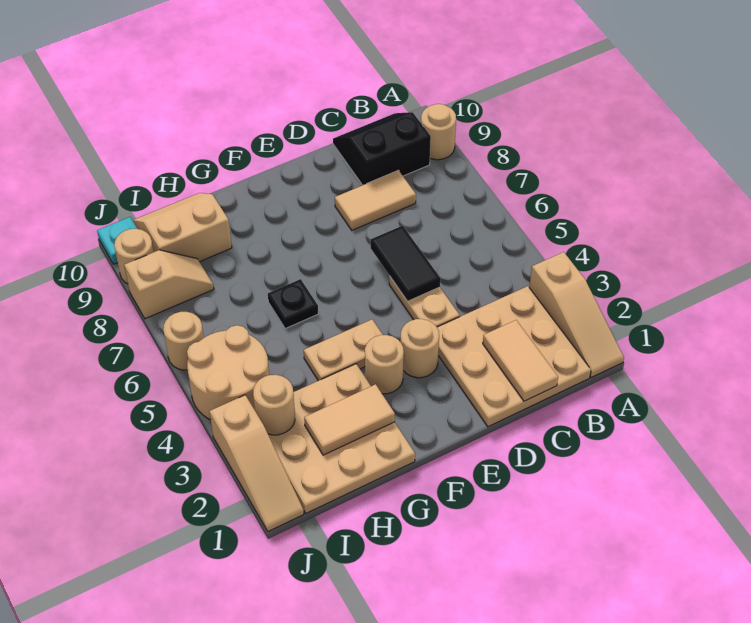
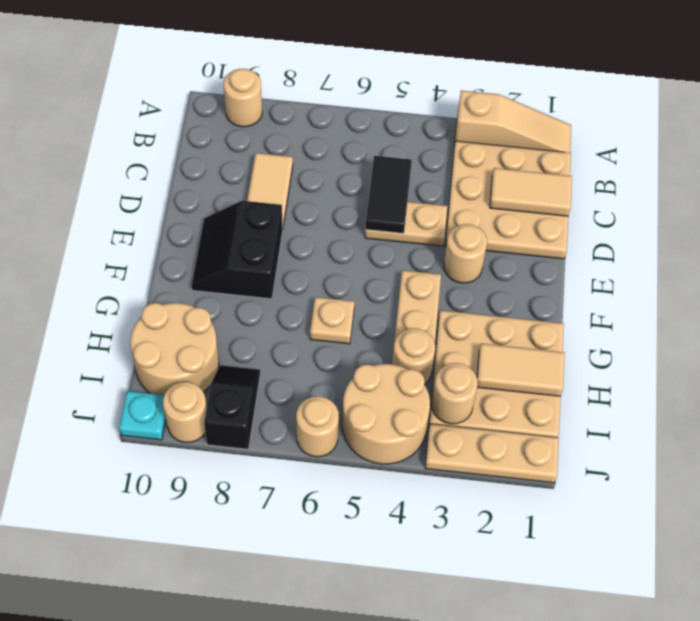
black slope B9:C10 level 1 top 9 -> black slope E8:F9 level 1 top 8
black tile D5:D6 level 2 -> black tile C5:D5 level 2
tan round brick F3 level 1 -> tan round brick H4 level 1
tan tile G2:H2 level 2 -> tan tile H1:H2 level 2
black plate G6 level 1 -> tan plate G6 level 1
tan slope H9:I10 level 1 top 9 -> tan round brick H9:I10 level 1
tan slope I8:J8 level 1 top J -> black slope I8:J8 level 1 top J
tan slope J1:J3 level 1 top 3 -> tan plate J1:J3 level 1

